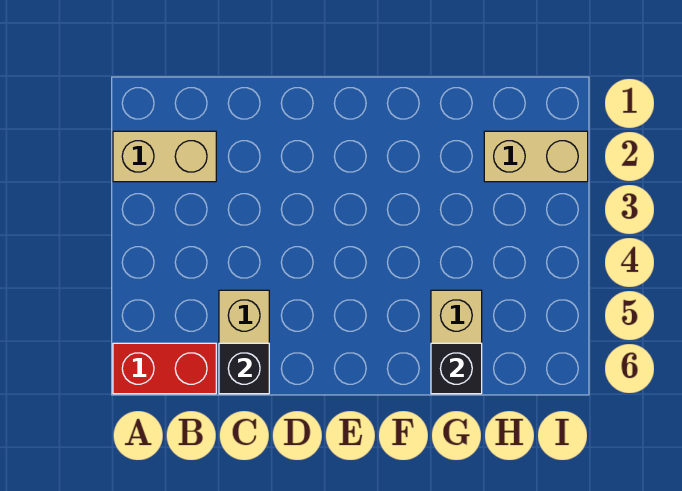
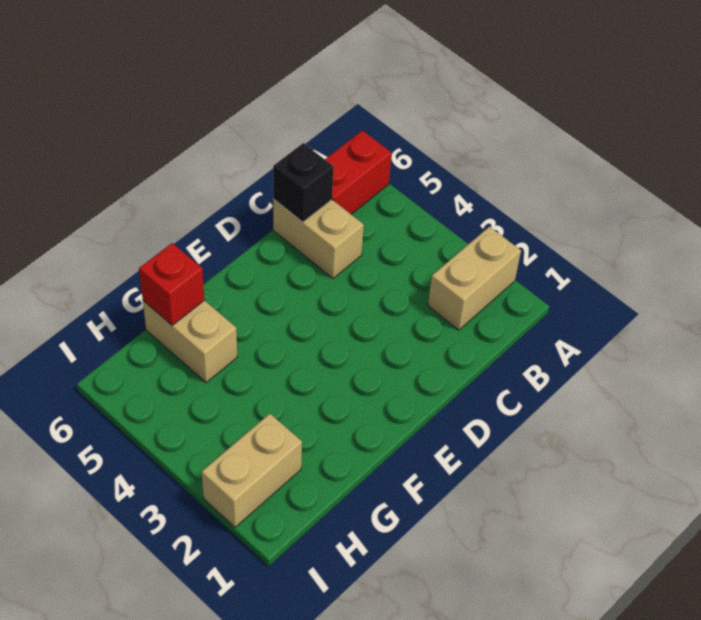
black brick G6 level 2 -> red brick G6 level 2

